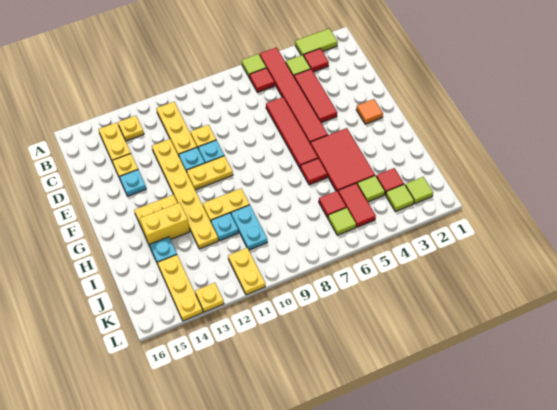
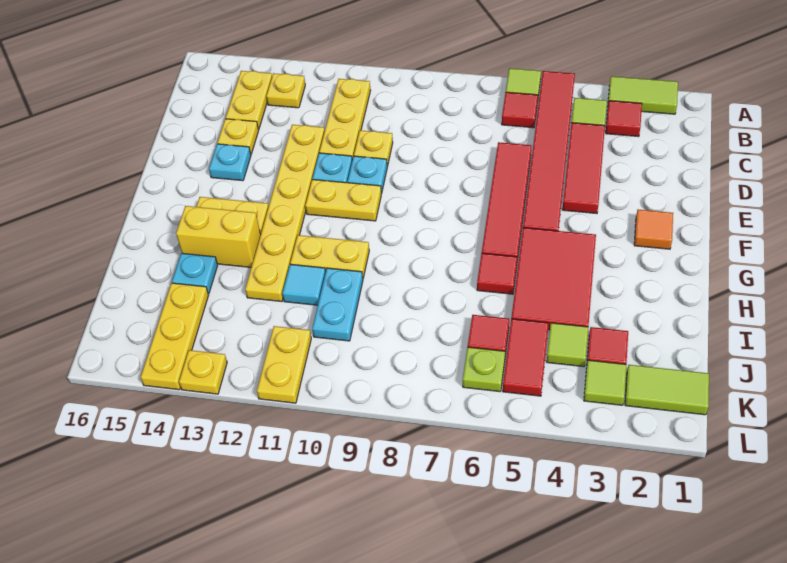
cyan plate I11 level 1 -> cyan tile I11 level 1
lime tile K2 level 1 -> lime tile K1:K2 level 1
lime tile K6 level 1 -> lime plate K6 level 1

